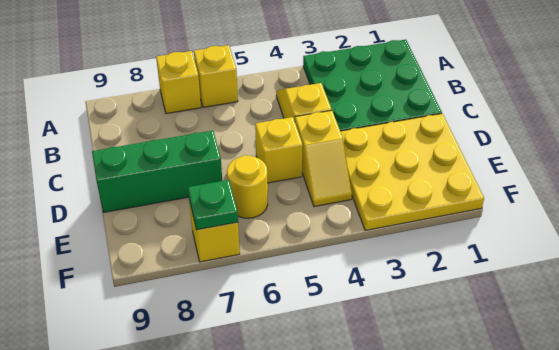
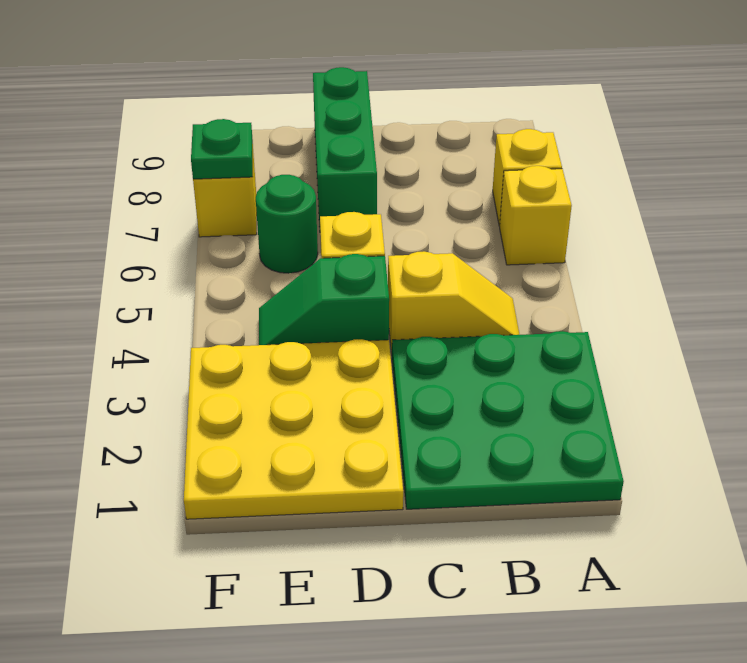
yellow slope D4:E4 level 1 top D -> green slope D4:E4 level 1 top D
yellow round brick E6 level 1 -> green round brick E6 level 1

